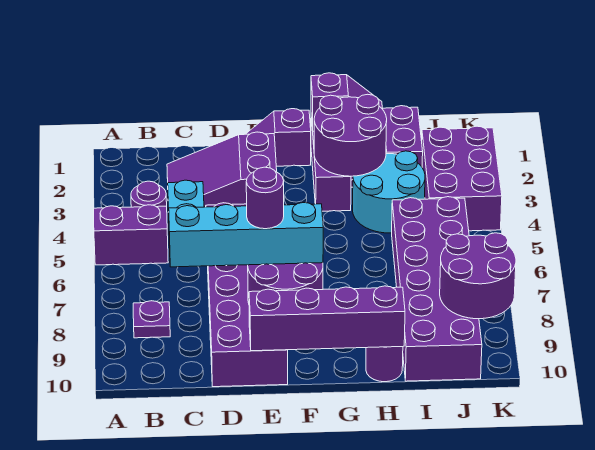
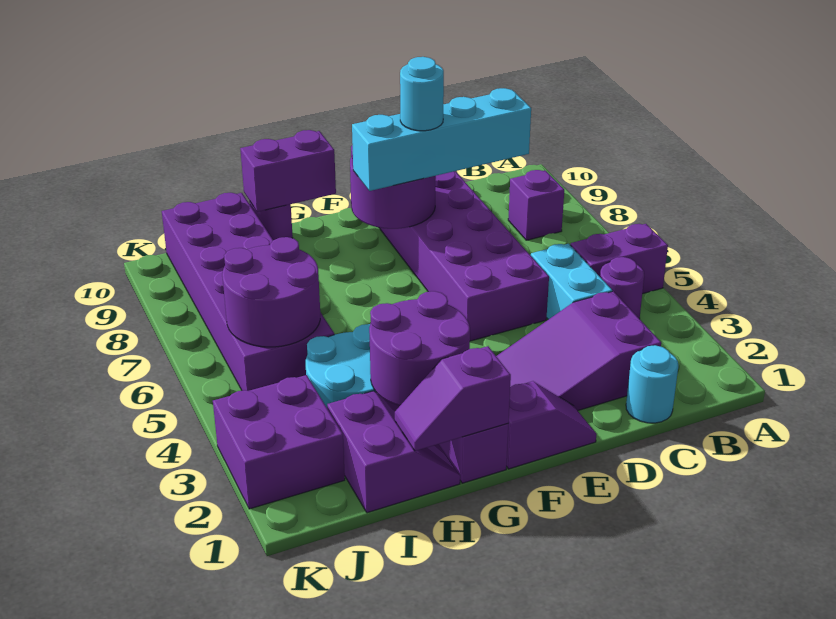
purple plate B8 level 1 -> purple brick B8 level 1
none -> cyan round brick C1 level 1
purple slope C2:E3 level 1 top E -> purple slope C2:E3 level 1 top C
purple round brick E8 level 4 -> cyan round brick E8 level 4
purple brick E10:H10 level 2 -> purple brick G10:H10 level 2
purple brick J2:K4 level 1 -> purple brick J2:K3 level 1
purple round brick J8:K9 level 2 -> purple round brick I5:J6 level 2

